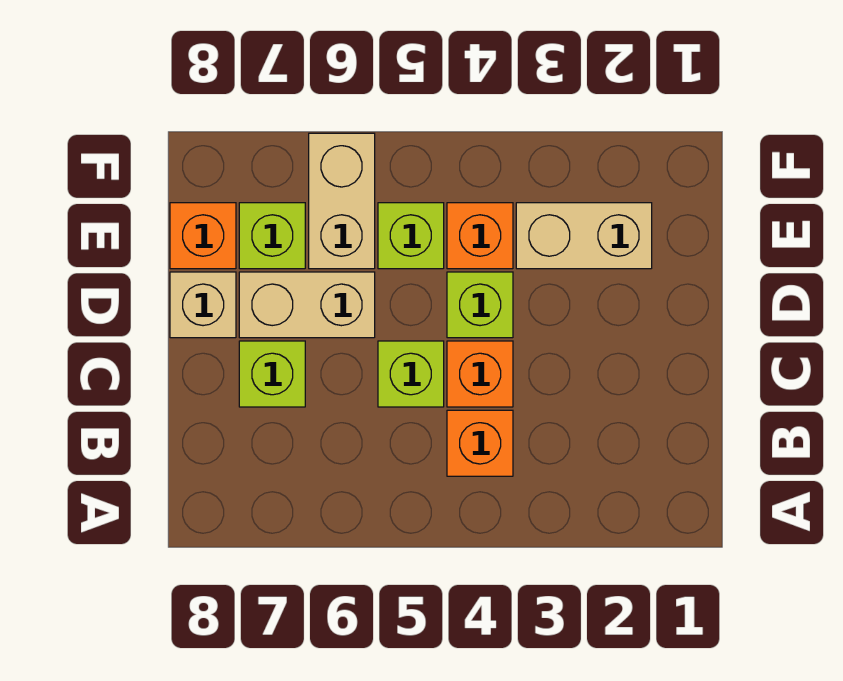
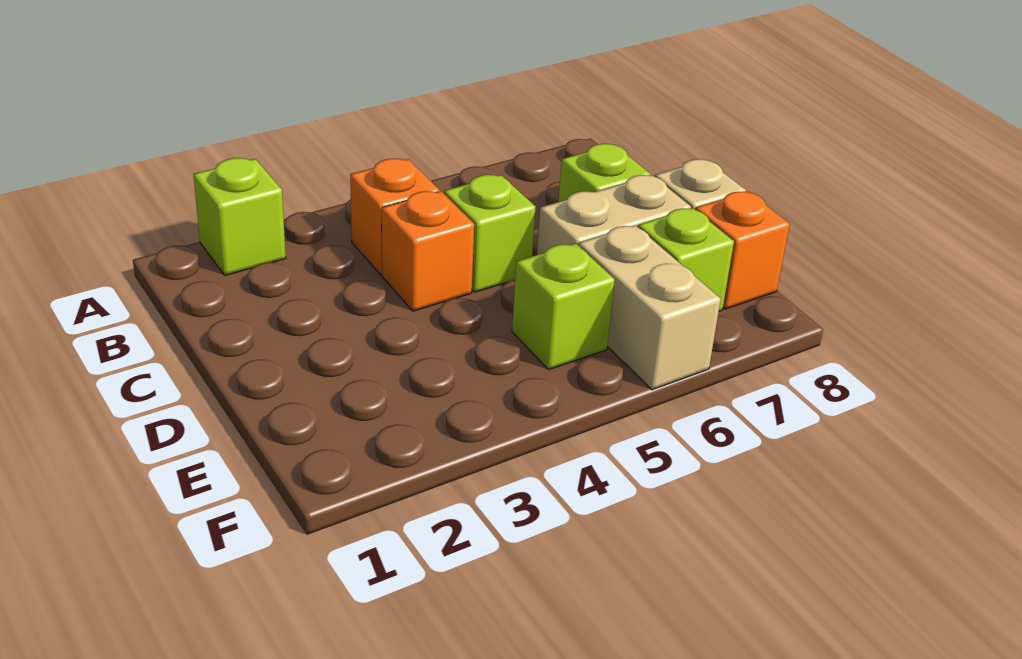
lime brick D4 level 1 -> lime brick A2 level 1
tan brick E2:E3 level 1 -> none
orange brick E4 level 1 -> none

